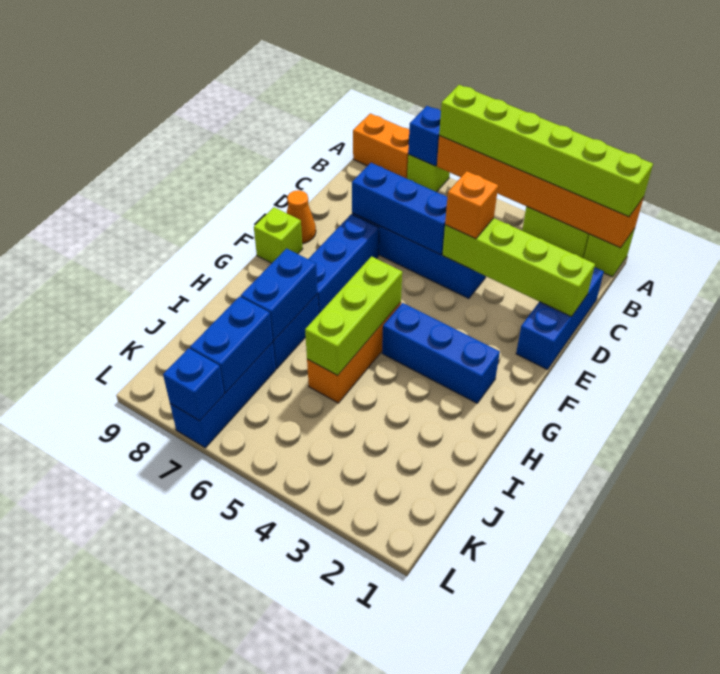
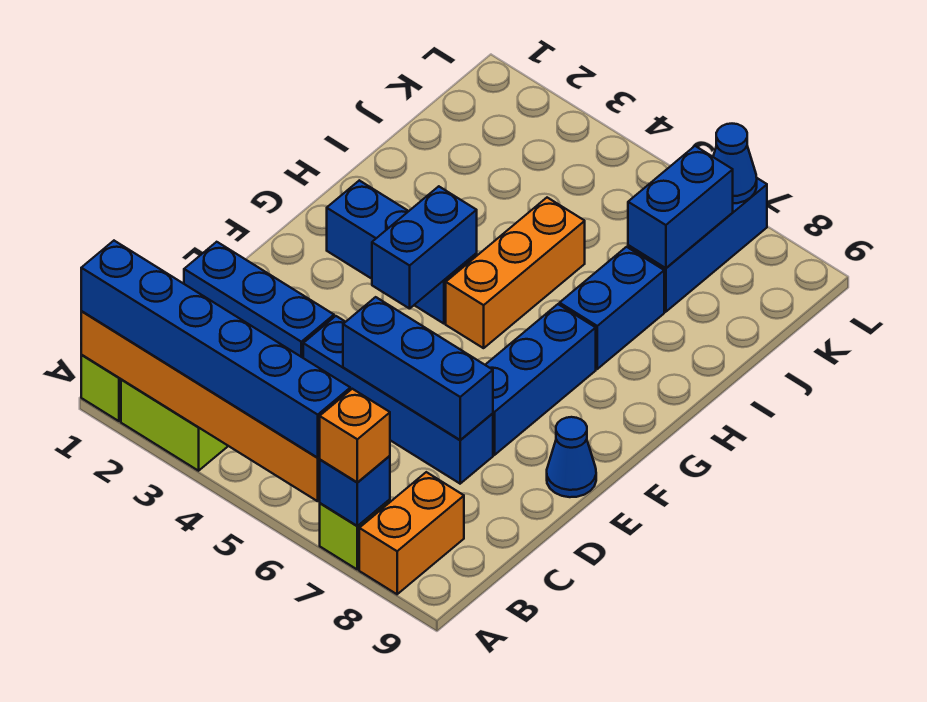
lime brick A1:A6 level 3 -> blue brick A1:A6 level 3
orange brick A8:A9 level 1 -> orange brick A8:B8 level 1
blue brick C1:E1 level 1 -> blue brick D1:D3 level 1
lime brick D1:D4 level 2 -> none
orange brick D4 level 3 -> orange brick A7 level 3
orange cone E9 level 1 -> blue cone E9 level 1
lime brick F9 level 1 -> none
lime brick G5:I5 level 2 -> none
blue brick H7:I7 level 2 -> blue brick F4:G4 level 2
blue brick L7 level 2 -> blue cone L7 level 2

